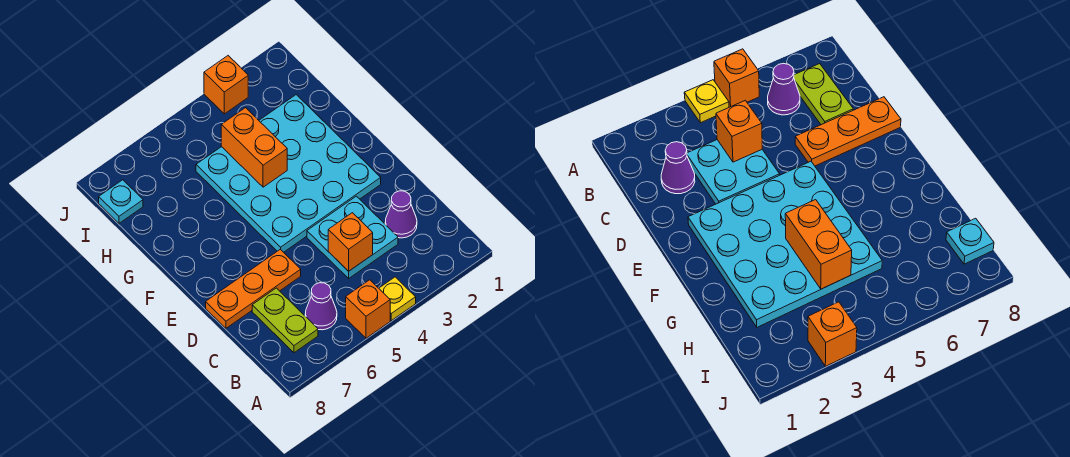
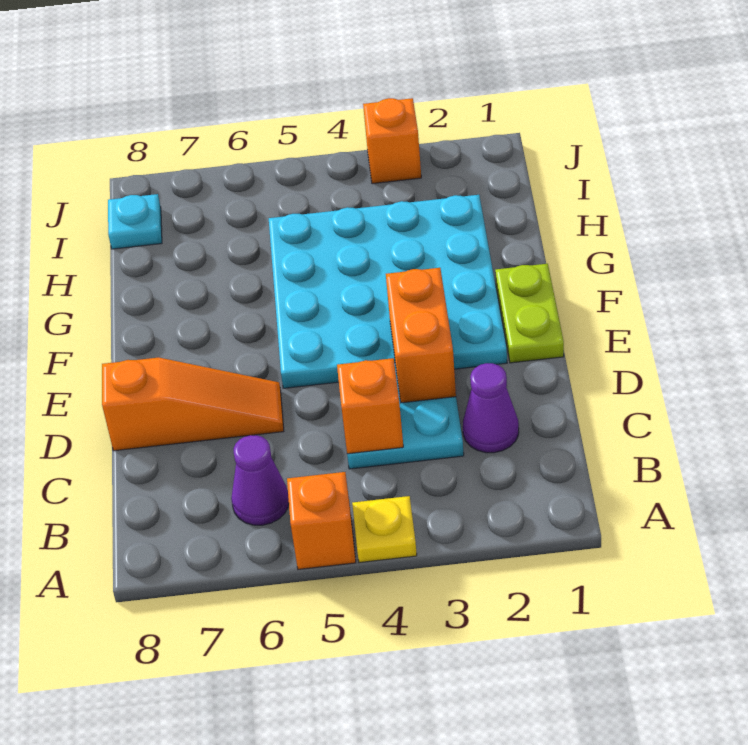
lime plate B7:C7 level 1 -> lime plate E1:F1 level 1
orange plate D6:D8 level 1 -> orange slope D6:D8 level 1 top 8
orange brick G4:H4 level 2 -> orange brick D3:E3 level 2

